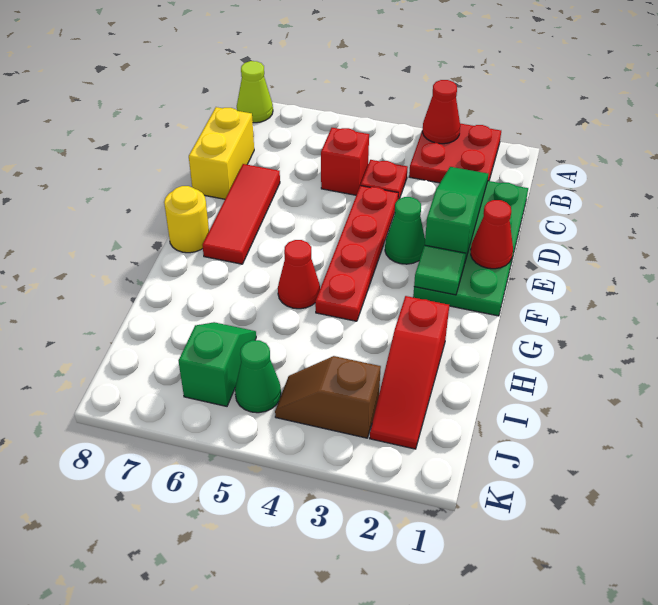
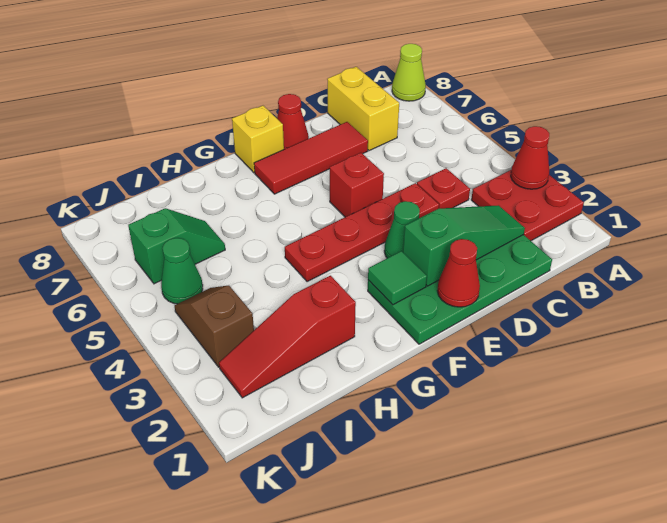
red brick C5 level 1 -> red brick E5 level 1
yellow brick C8:D8 level 1 -> yellow brick C7:C8 level 1
yellow round brick F8 level 1 -> yellow brick F8 level 1
red cone G5 level 1 -> red cone E8 level 1

